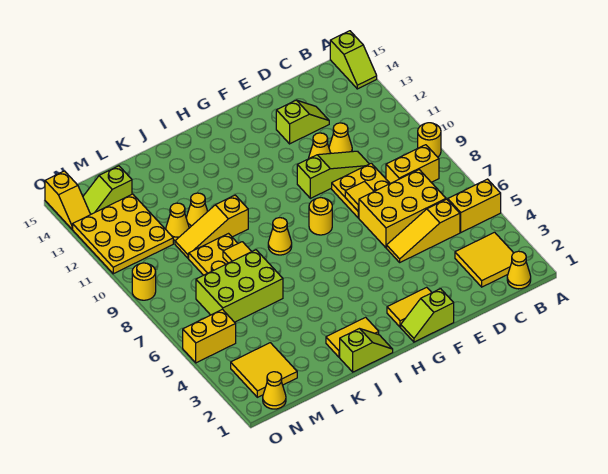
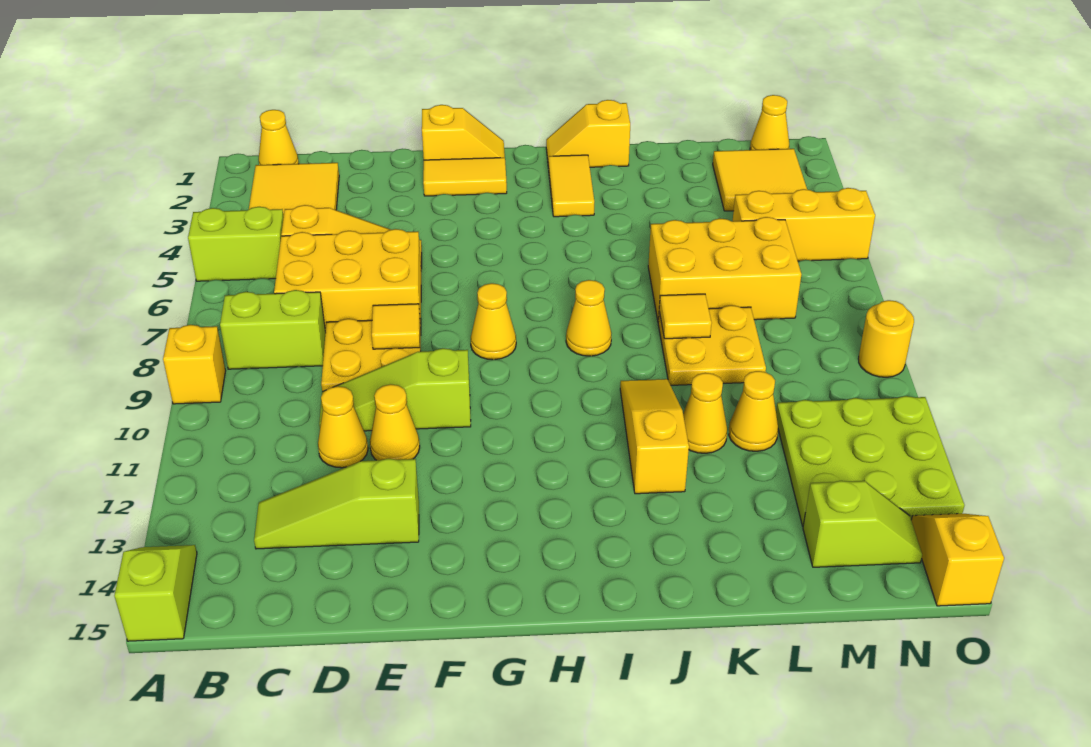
yellow brick A5:B5 level 1 -> lime brick A5:B5 level 1
yellow round brick A9 level 1 -> yellow brick A9 level 1
yellow brick B8:C8 level 1 -> lime brick B8:C8 level 1
lime slope D13:E13 level 1 top E -> lime slope C13:E13 level 1 top E
lime slope F1:G1 level 1 top F -> yellow slope F1:G1 level 1 top F
yellow round brick G8 level 1 -> yellow cone G8 level 1
lime slope I1:J1 level 1 top J -> yellow slope I1:J1 level 1 top J
yellow tile I2:J2 level 1 -> yellow tile I2:I3 level 1
yellow slope J10:L10 level 1 top J -> yellow slope J10:J12 level 1 top 12
lime brick K6:M7 level 1 -> yellow brick K6:M7 level 1
yellow plate M11:O13 level 1 -> lime plate M11:O13 level 1
yellow brick N5:O5 level 1 -> yellow brick M5:O5 level 1

